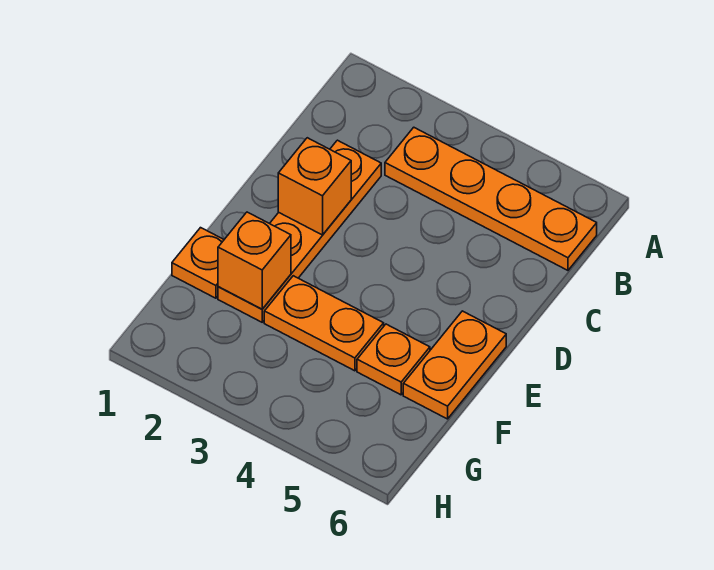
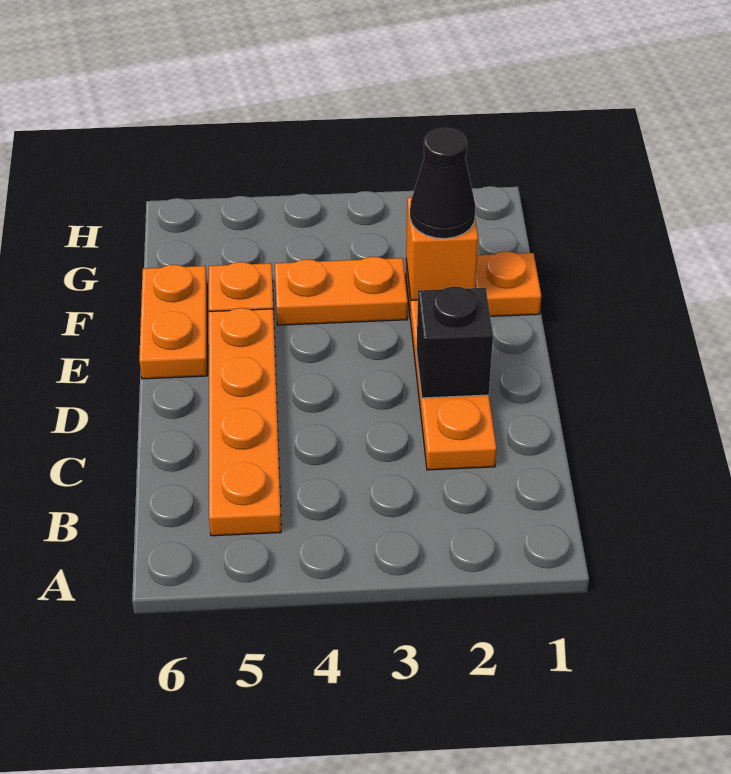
orange plate B3:B6 level 1 -> orange plate B5:E5 level 1
orange brick D2 level 2 -> black brick D2 level 2
none -> black cone F2 level 3

